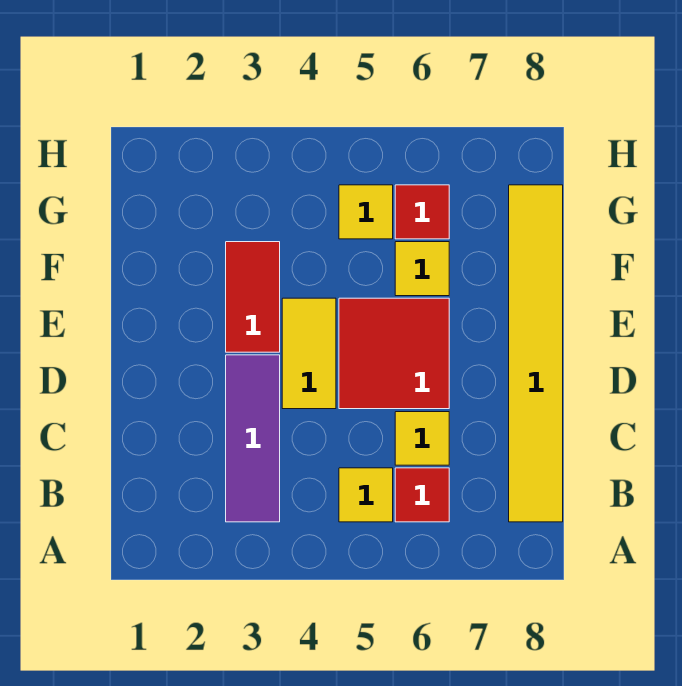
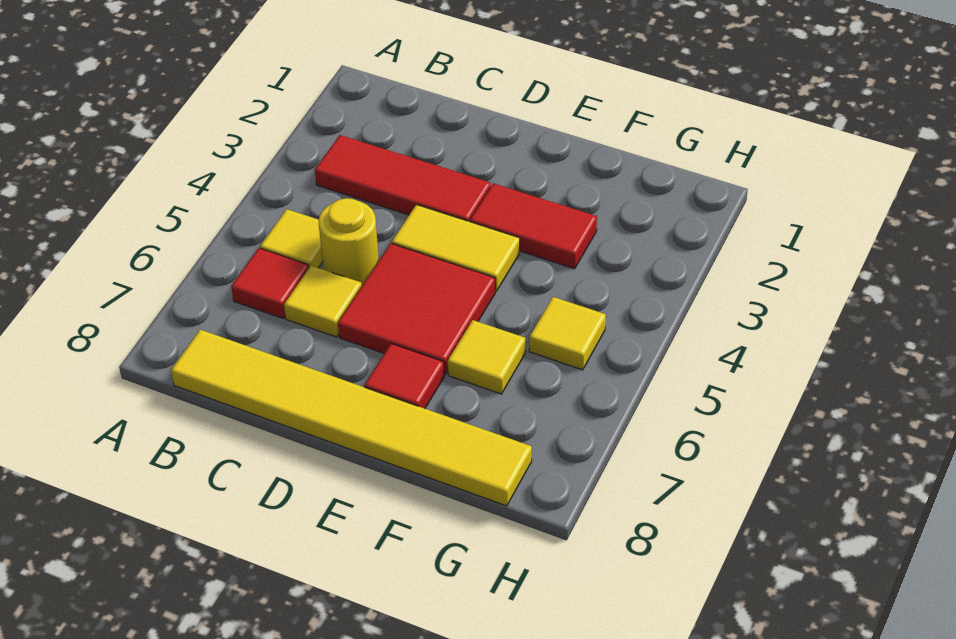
purple tile B3:D3 level 1 -> red tile B3:D3 level 1
none -> yellow round brick C5 level 1
red tile G6 level 1 -> red tile E7 level 1

